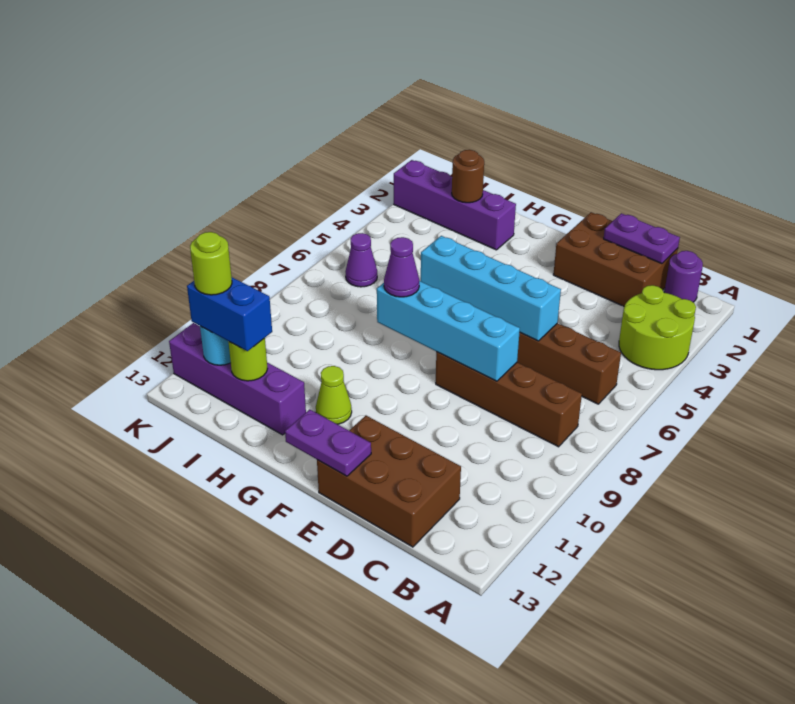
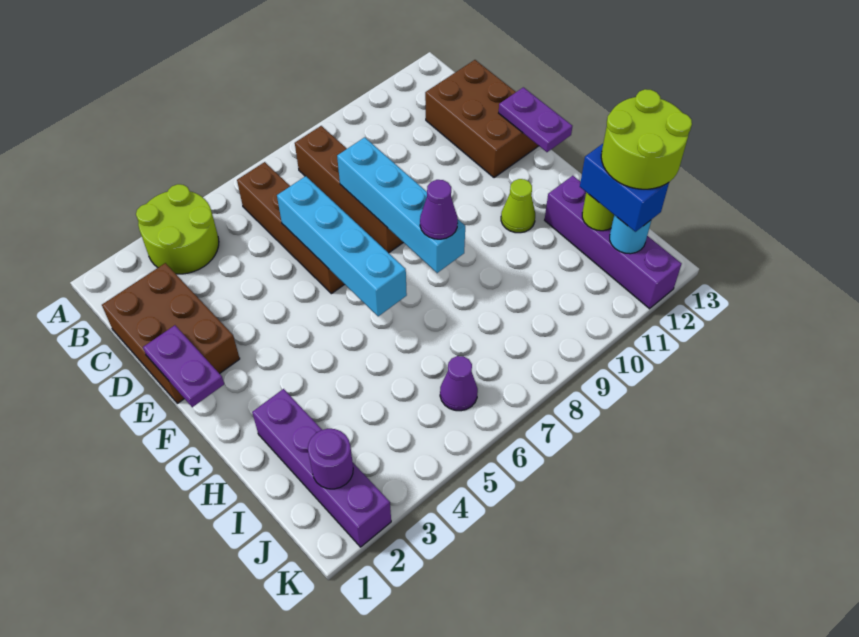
purple round brick B1 level 1 -> purple round brick J2 level 2
purple plate C1:D1 level 2 -> purple plate E1:F1 level 2
brown round brick I2 level 2 -> none
lime round brick J12 level 4 -> lime round brick I12:J13 level 4

